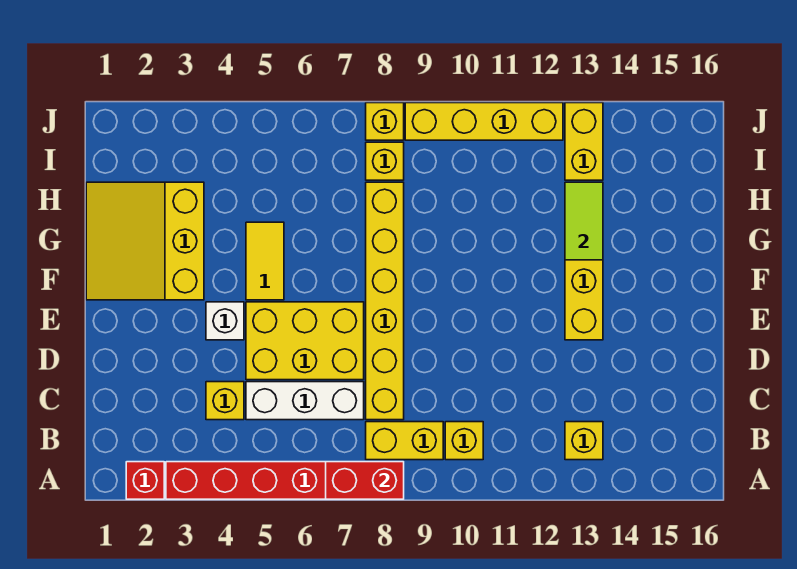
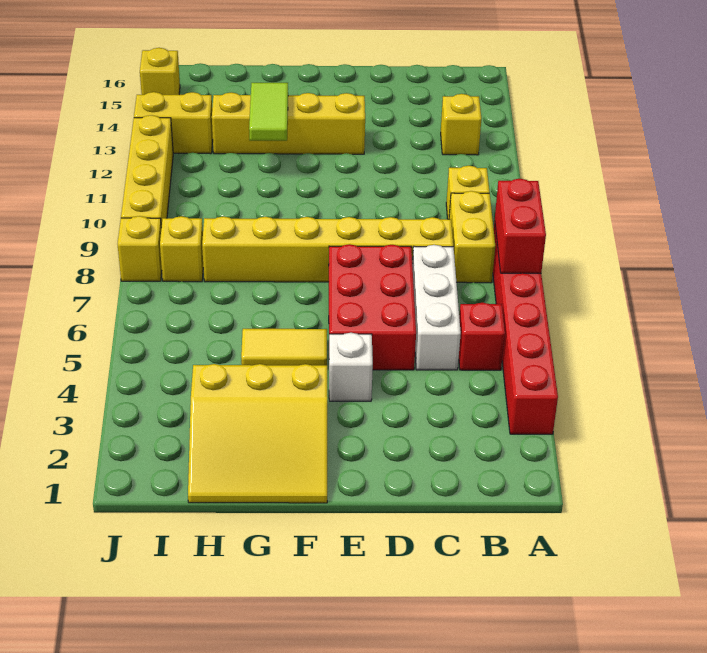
red brick A2 level 1 -> red brick B5 level 1
yellow brick C4 level 1 -> yellow brick J15 level 1
yellow brick D5:E7 level 1 -> red brick D5:E7 level 1
lime tile G13:H13 level 2 -> lime tile G12:G13 level 2

